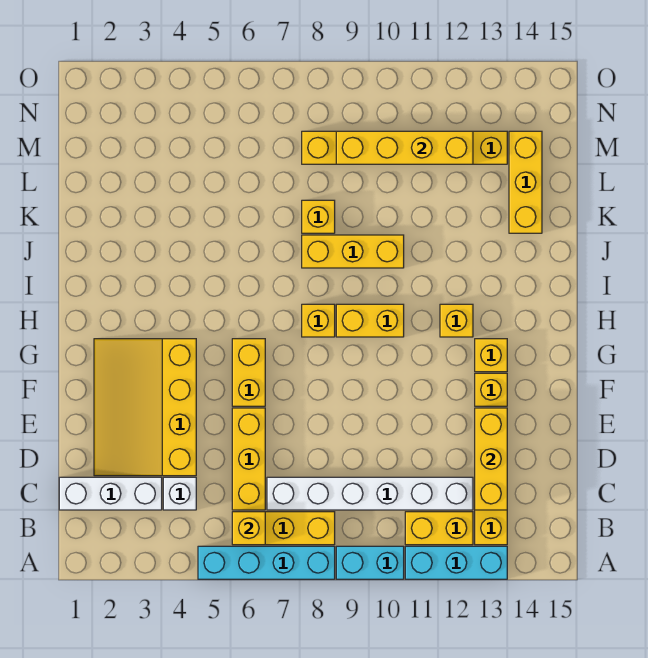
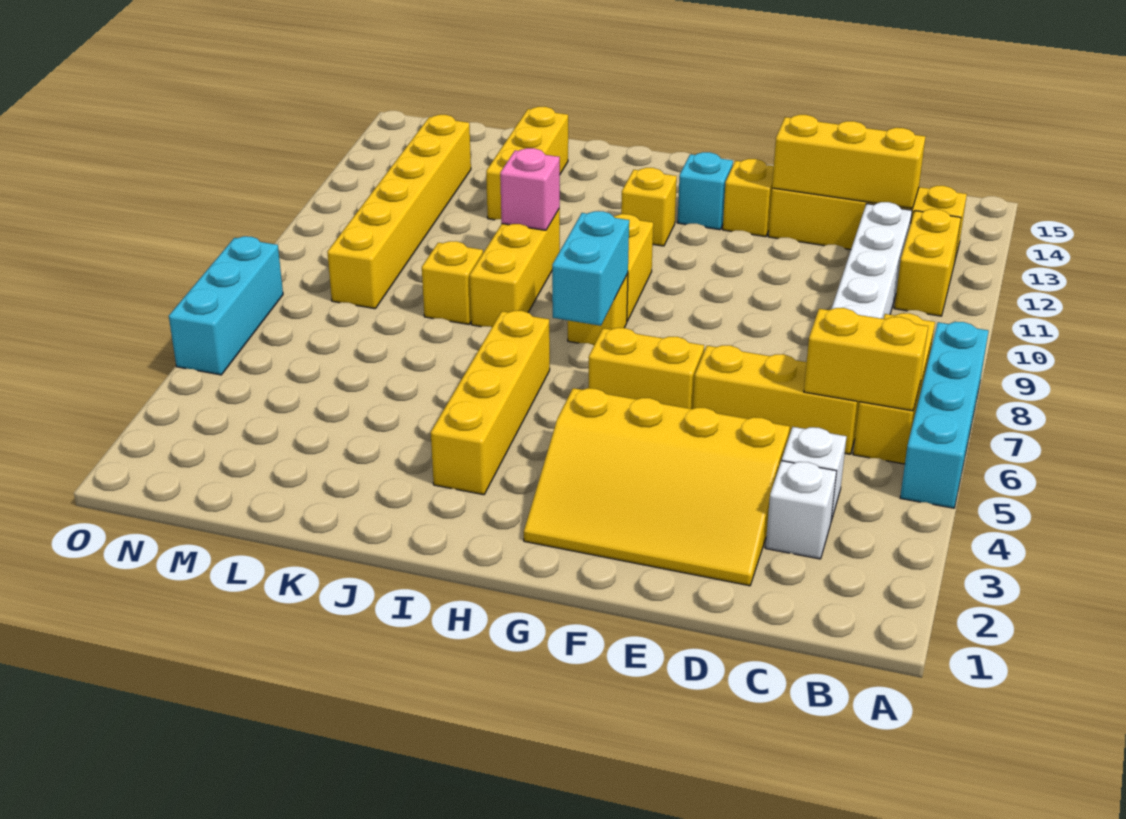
cyan brick A9:A10 level 1 -> cyan brick H7:H8 level 2
cyan brick A11:A13 level 1 -> cyan brick O5:O7 level 1
yellow brick B6 level 2 -> yellow brick B6:C6 level 2
white brick C1:C3 level 1 -> white brick C3 level 1
yellow brick G13 level 1 -> cyan brick G13 level 1
none -> pink brick J10 level 2
yellow brick K14:M14 level 1 -> yellow brick K12:K14 level 1
yellow brick M9:M12 level 2 -> yellow brick I3:I6 level 1

